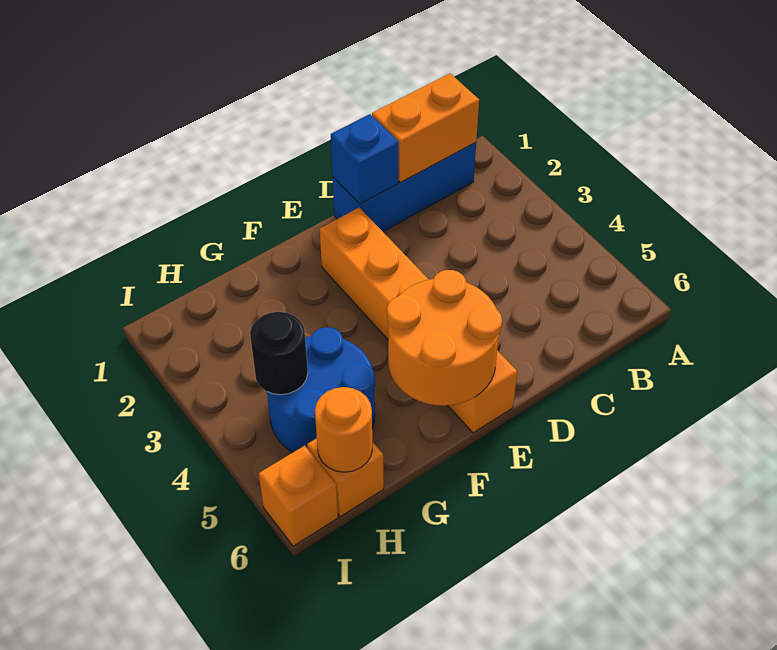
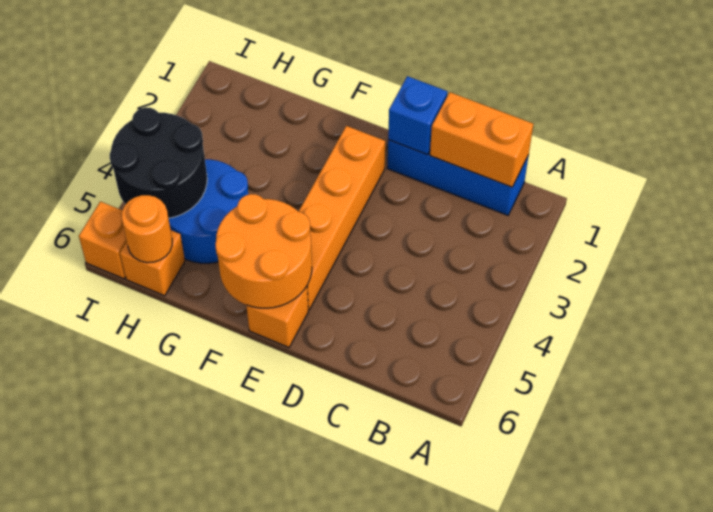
black round brick H4 level 2 -> black round brick H4:I5 level 2

